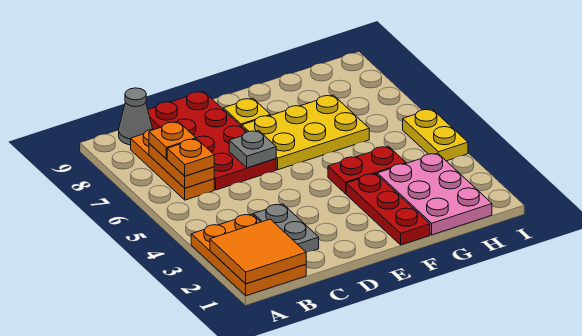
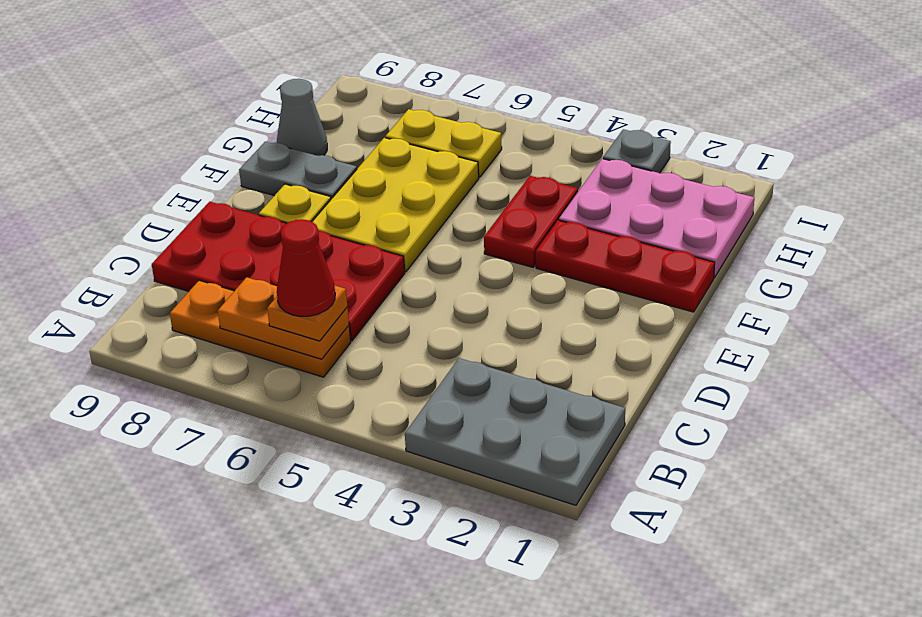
orange plate A1:B3 level 1 -> grey plate A1:B3 level 1
orange tile A1:B2 level 2 -> none
none -> red cone B6 level 4
orange plate B7 level 3 -> none
grey cone B9 level 1 -> grey cone G9 level 1
grey plate C2:C3 level 1 -> grey plate F8:F9 level 1
grey plate D6 level 2 -> grey plate I3 level 1
yellow plate I4:I5 level 1 -> yellow plate H6:H7 level 1

